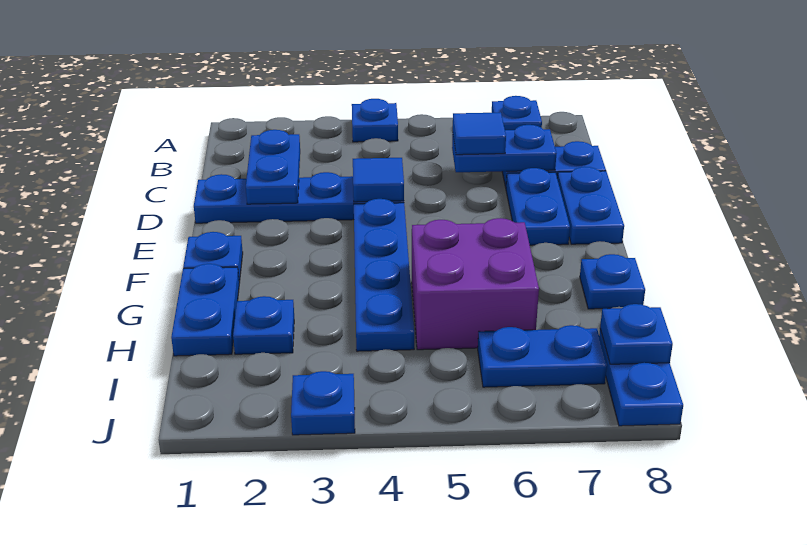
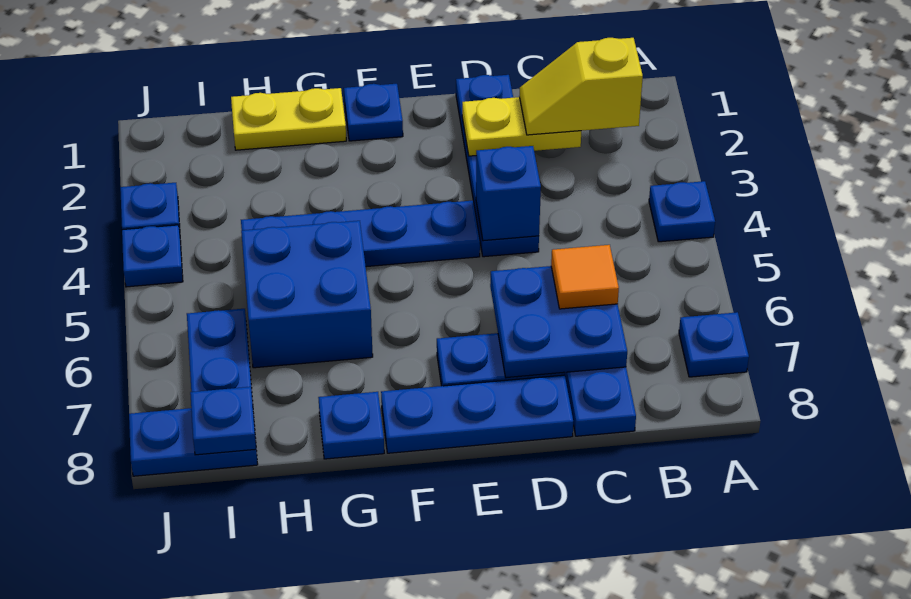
none -> yellow slope B2:C2 level 3 top B
blue plate C2:D2 level 2 -> yellow plate C2:D2 level 2
blue plate C6:C7 level 2 -> blue plate C6:D7 level 2
blue tile C6 level 3 -> orange tile C6 level 3
blue tile D4 level 2 -> blue brick D4 level 2
blue plate D8:E8 level 1 -> blue plate D8:F8 level 1
blue plate G1:H1 level 1 -> yellow plate G1:H1 level 1
purple brick G5:H6 level 1 -> blue brick G5:H6 level 1
blue plate H2 level 1 -> blue plate J4 level 1

